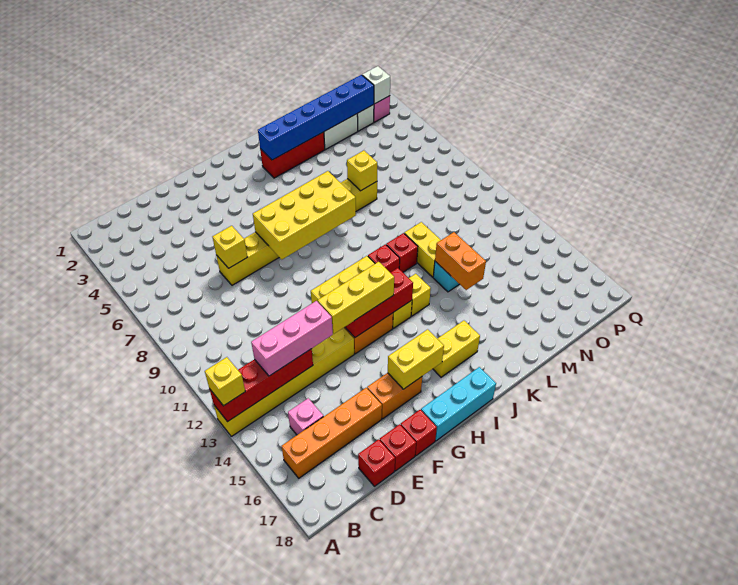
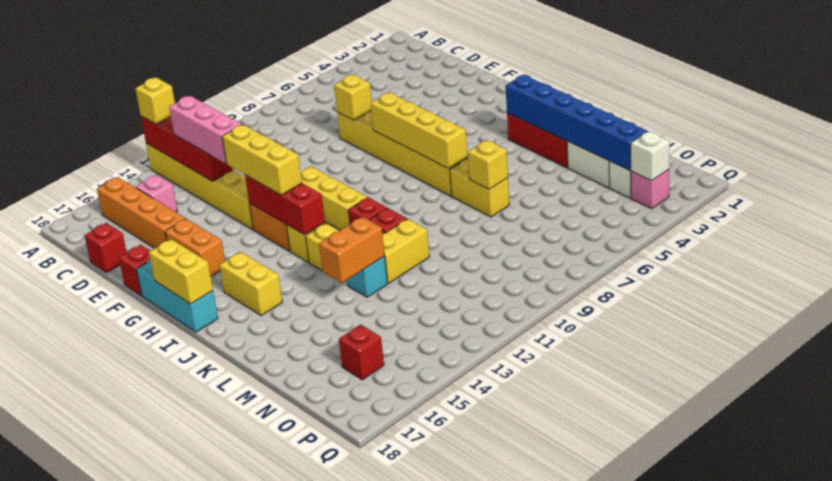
red brick E18 level 1 -> red brick O16 level 1
yellow brick G7:J8 level 2 -> yellow brick G7:J7 level 2
yellow brick G16:H16 level 2 -> yellow brick H18:I18 level 2

